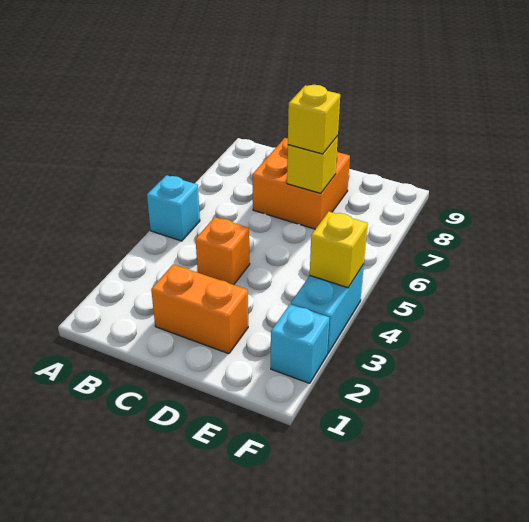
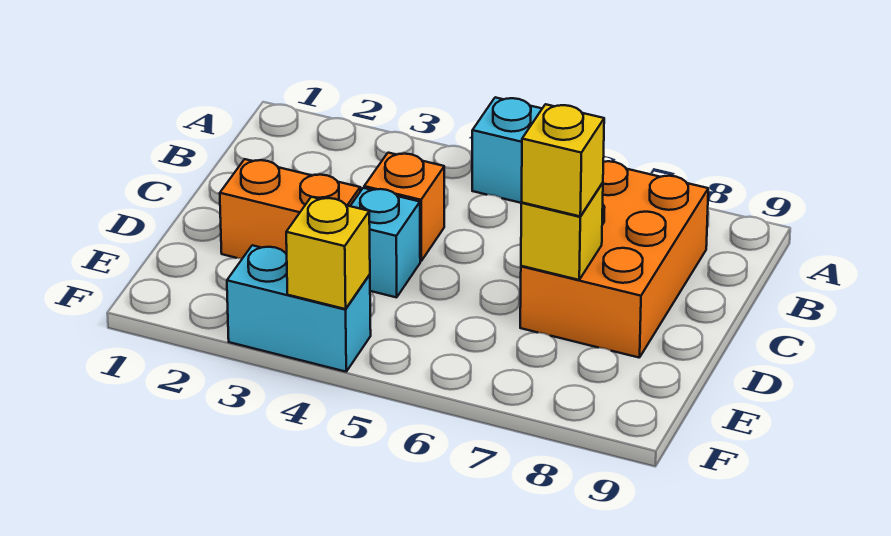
orange brick C2:D2 level 1 -> orange brick D2:D3 level 1
orange brick C7:D8 level 1 -> orange brick B7:D8 level 1
cyan brick F2 level 1 -> cyan brick D4 level 1

